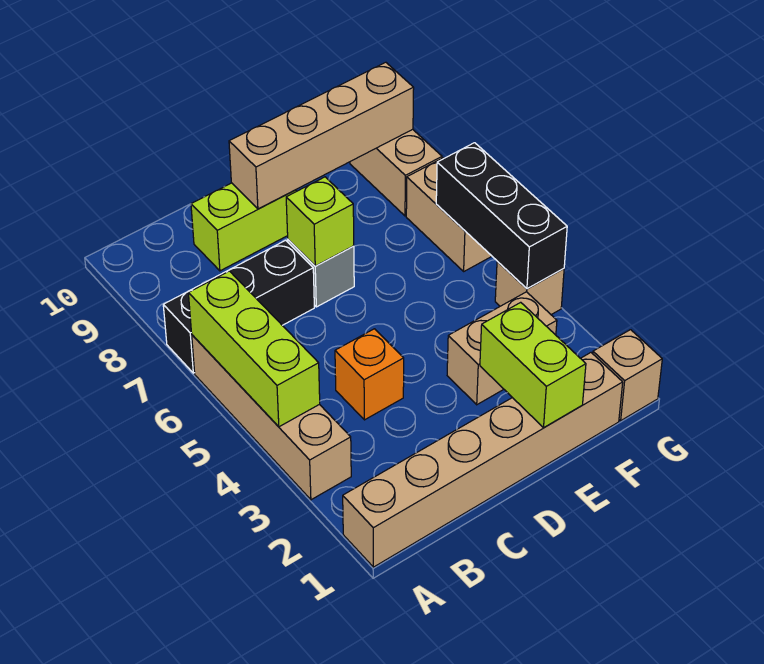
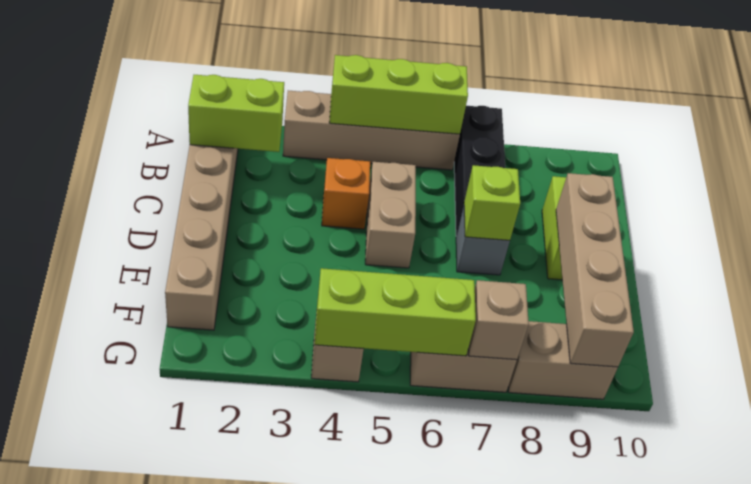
lime brick E1:E2 level 2 -> lime brick B1:B2 level 2
tan brick E3:F3 level 1 -> tan brick C5:D5 level 1
tan brick G1 level 1 -> tan brick G7 level 2
black brick G4:G6 level 2 -> lime brick G4:G6 level 2

